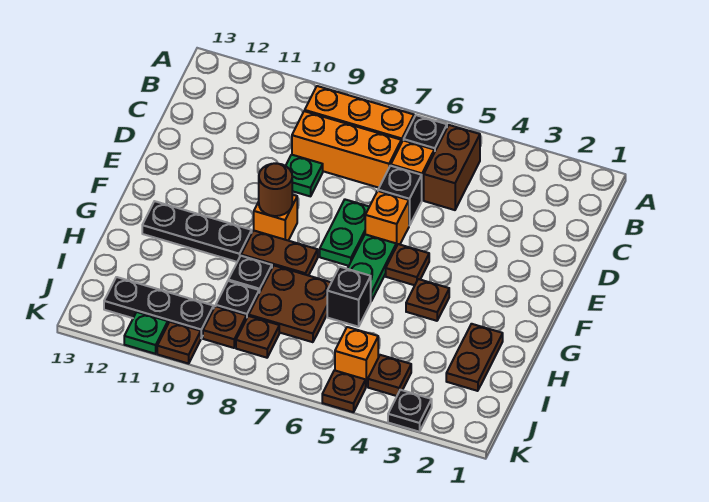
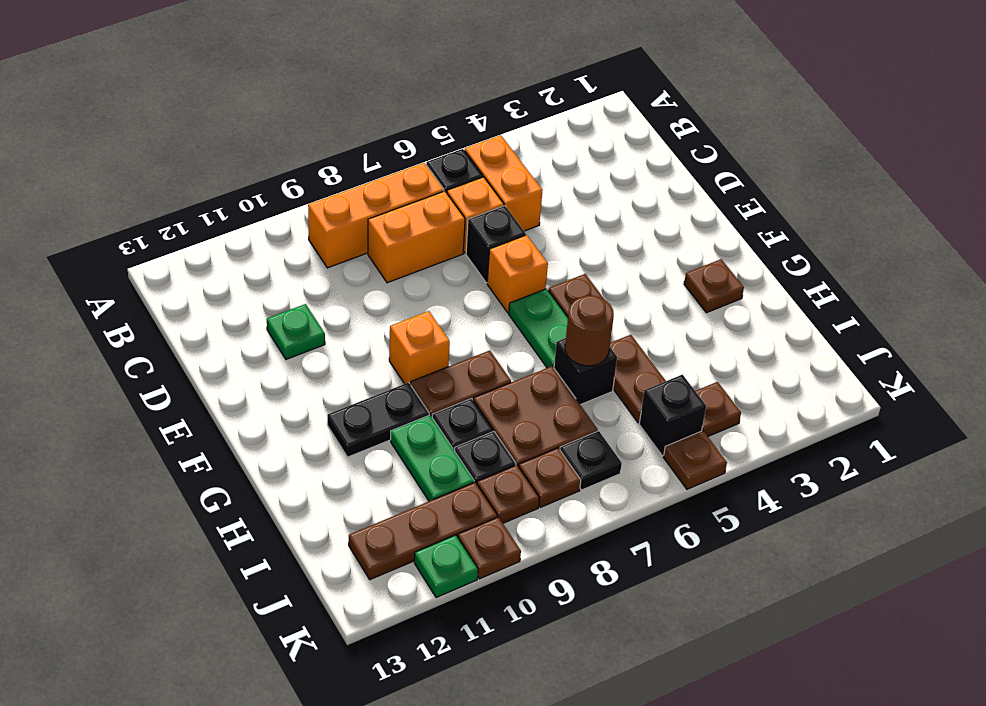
brown brick B5:C5 level 1 -> orange brick B5:C5 level 1
orange brick C7:C9 level 1 -> orange brick C7:C8 level 1
green plate D9 level 1 -> green plate D11 level 1
green plate E7:F7 level 1 -> green plate H10:I10 level 1
brown round brick F9 level 2 -> brown round brick H6 level 2
brown plate G4 level 1 -> brown plate G2 level 1
black plate G10:G12 level 1 -> black plate G10:G11 level 1
brown plate H2:I2 level 1 -> brown plate H5:I5 level 1
orange brick J5 level 1 -> black brick J5 level 1
black plate J10:J12 level 1 -> brown plate J10:J12 level 1
black plate K3 level 1 -> black plate J7 level 1

